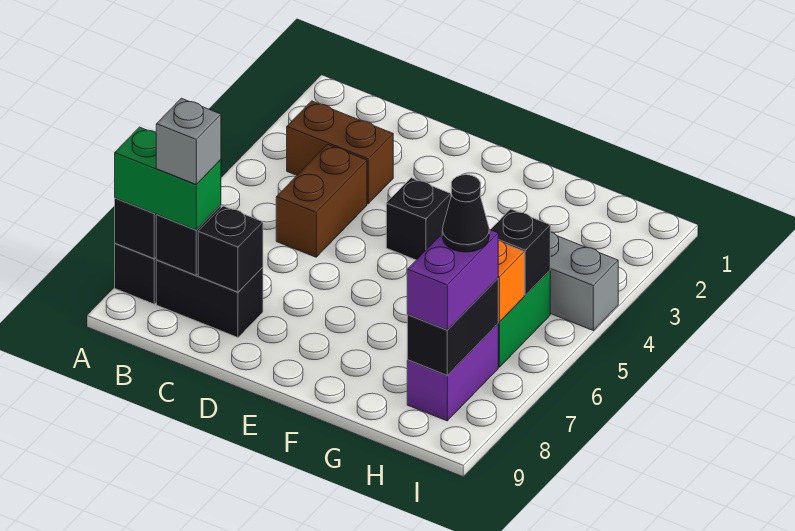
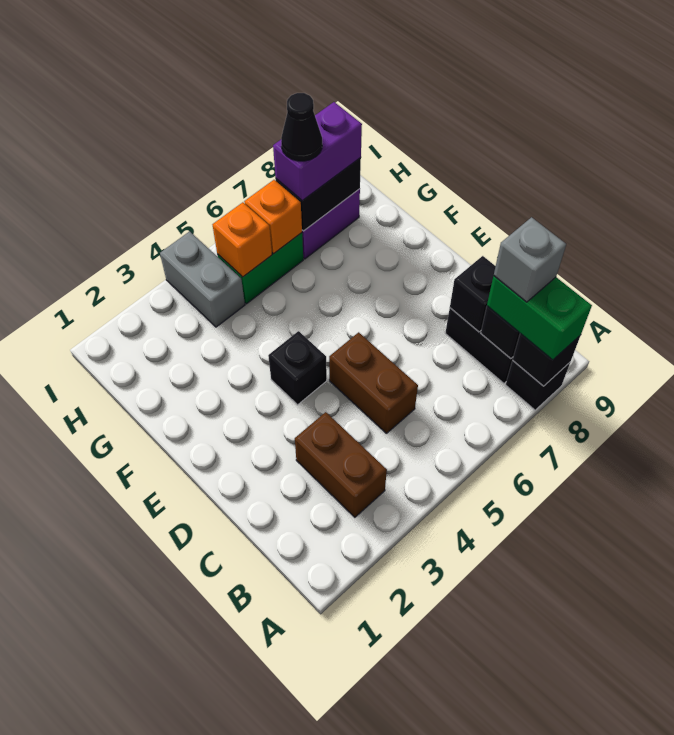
brown brick C4:C5 level 1 -> brown brick C5:D5 level 1
black brick H5 level 2 -> orange brick H5 level 2

